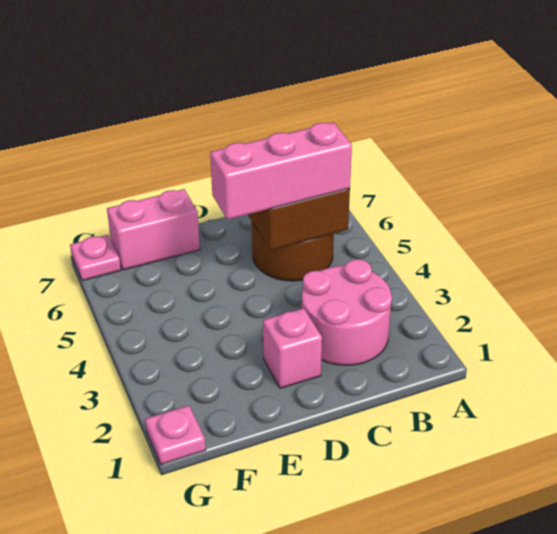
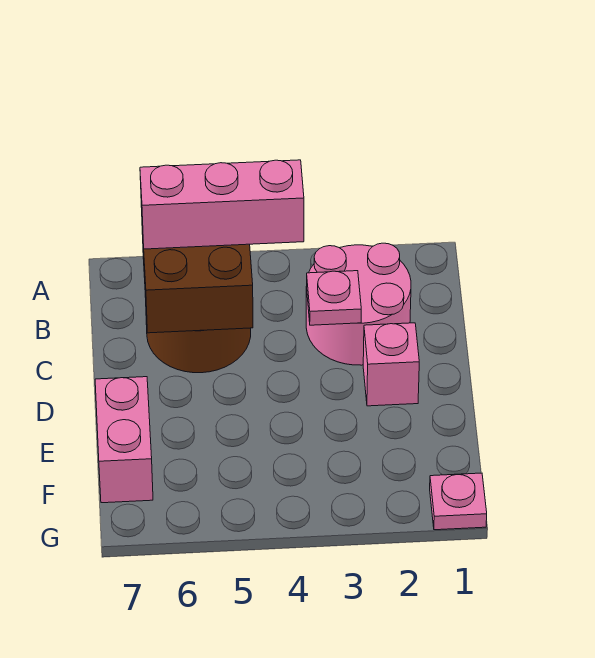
pink brick B5:D5 level 3 -> pink brick B4:B6 level 3
pink plate G7 level 1 -> pink plate C3 level 2

